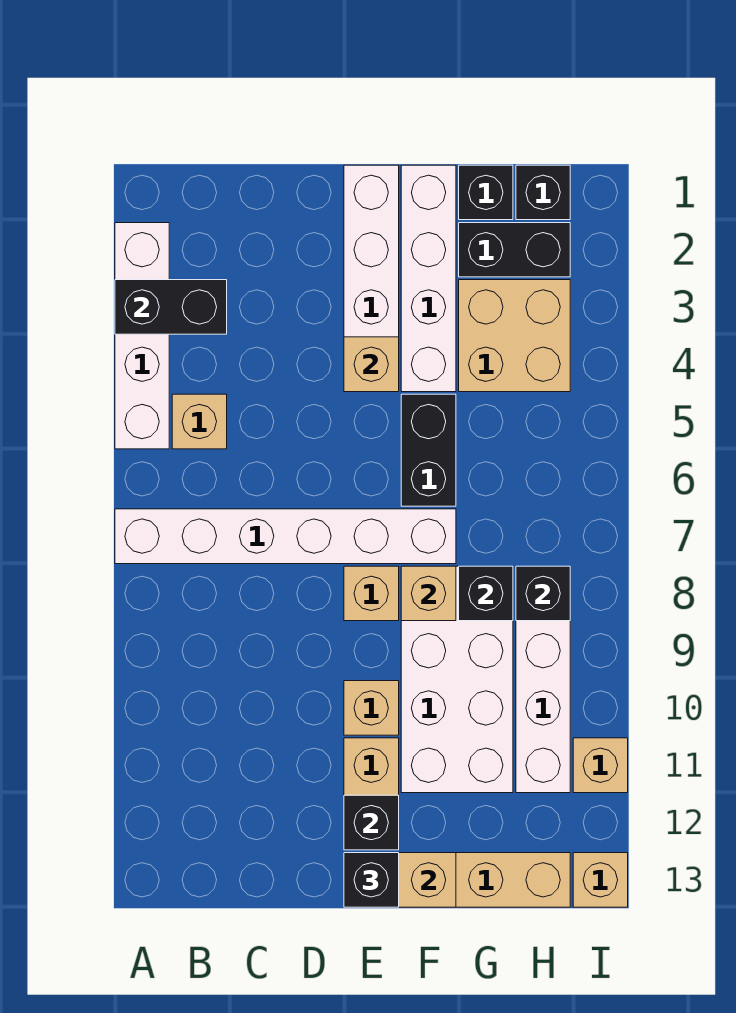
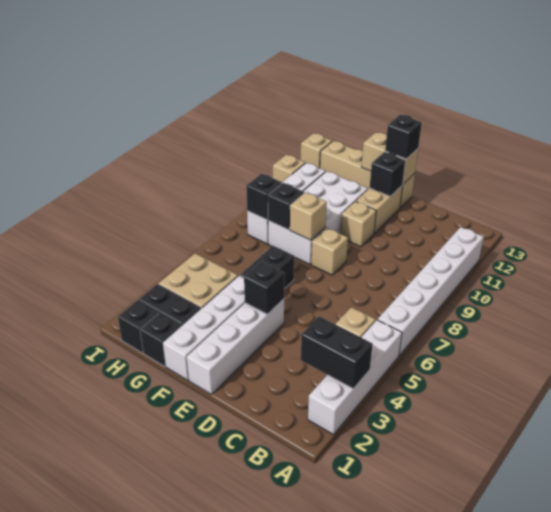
white brick A7:F7 level 1 -> white brick A6:A11 level 1
tan brick E4 level 2 -> black brick E4 level 2

